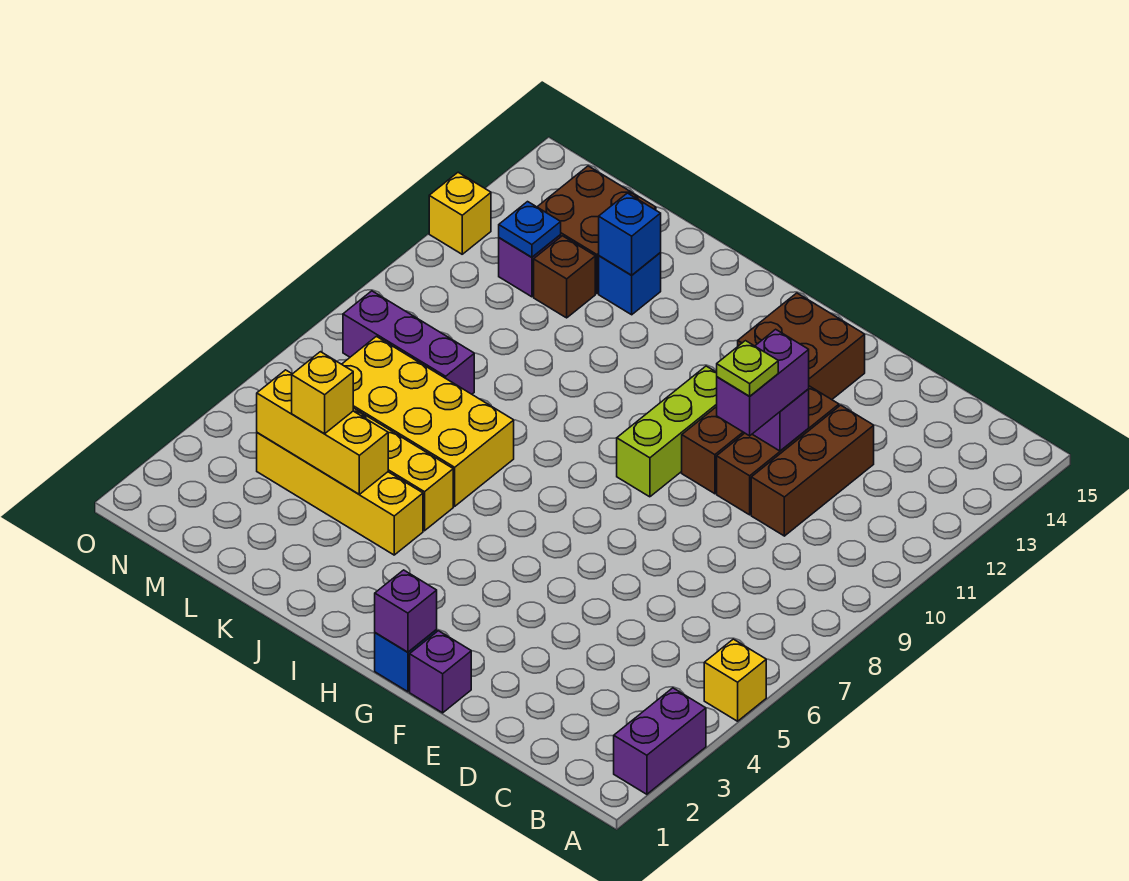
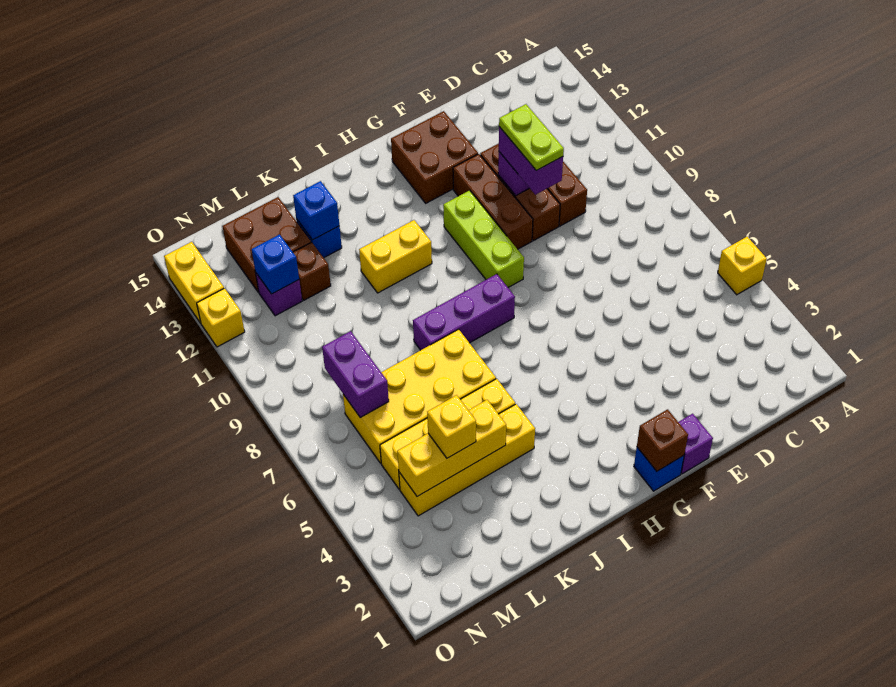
purple brick A2:A3 level 1 -> purple brick M7:M8 level 2
lime plate E10 level 4 -> lime plate E10:E11 level 4
purple brick G1 level 2 -> brown brick G1 level 2
none -> yellow brick I11:J11 level 1
purple brick L8:N8 level 1 -> purple brick H8:J8 level 1
blue plate M12 level 2 -> blue brick M12 level 2
none -> yellow brick O13:O14 level 1

